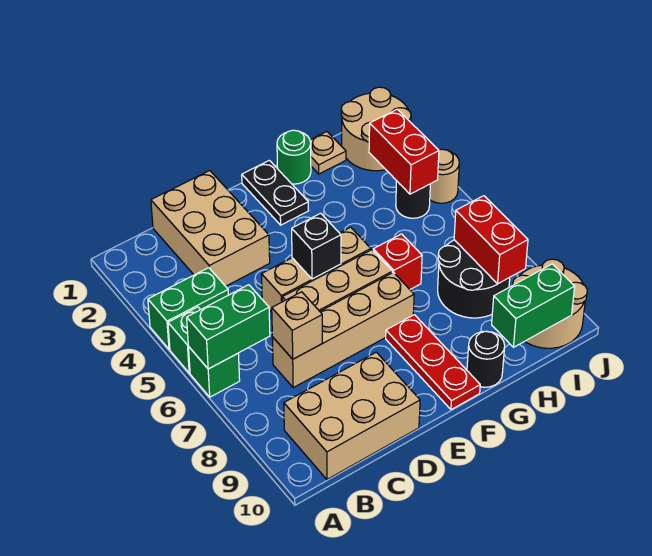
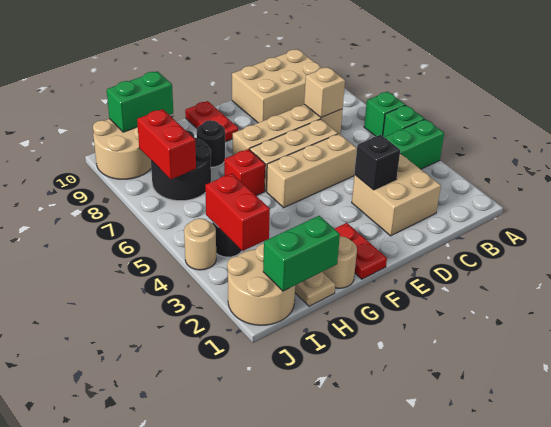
green brick A6:B6 level 2 -> green brick H1:I1 level 2
tan brick C1:D3 level 1 -> tan brick C2:D3 level 1
black brick E5 level 2 -> black brick D3 level 2
black plate F1:F2 level 1 -> red plate F1:F2 level 1
red plate F8:F10 level 1 -> red plate F9:F10 level 1
green round brick G1 level 1 -> tan round brick G1 level 1
black round brick G10 level 1 -> black round brick G8 level 1

